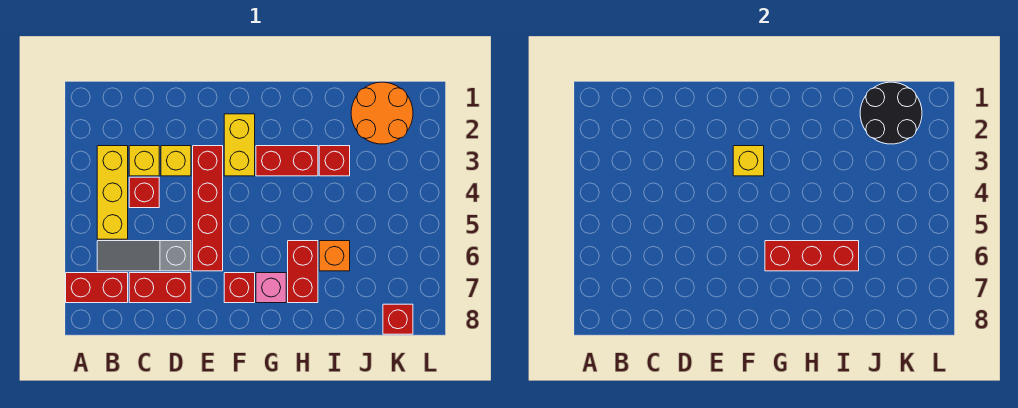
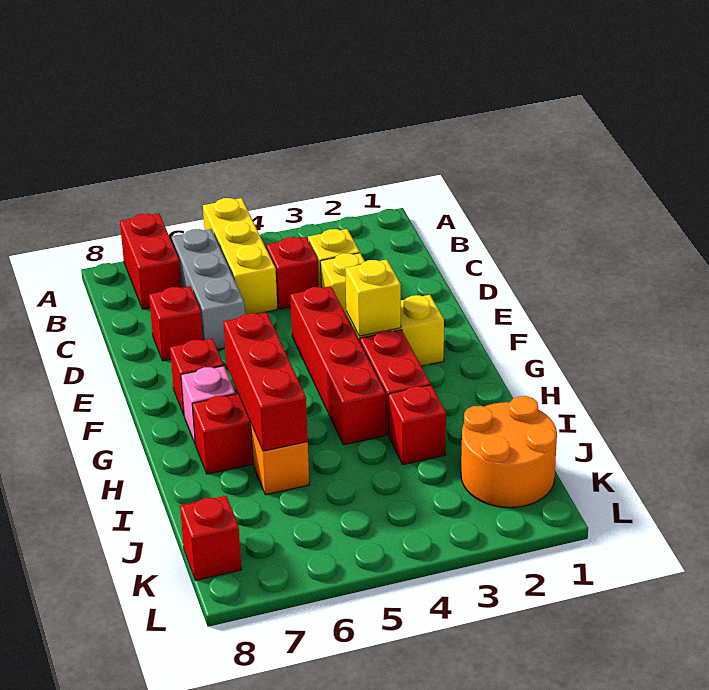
yellow brick B3:B5 level 1 -> yellow brick A5:C5 level 1
grey slope B6:D6 level 1 top D -> grey brick B6:D6 level 1
red brick C7:D7 level 1 -> red brick D7 level 1
red brick E3:E6 level 1 -> red brick E4:H4 level 1
black round brick J1:K2 level 2 -> none

